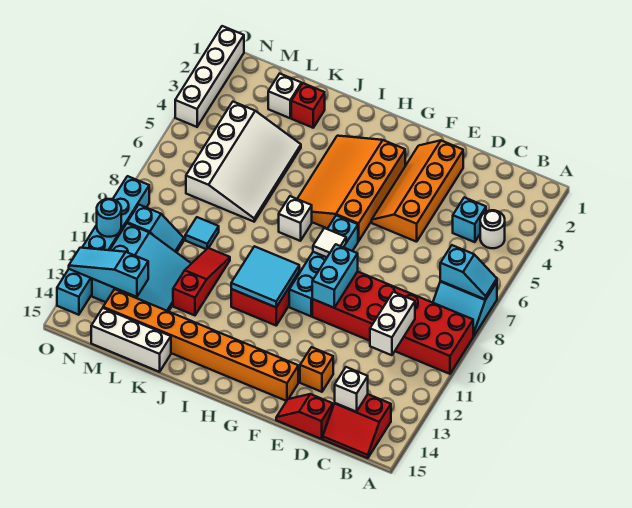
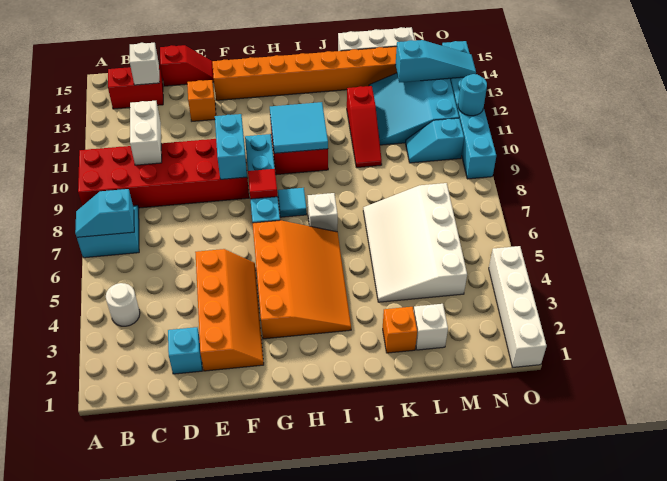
cyan brick C4 level 1 -> cyan brick D2 level 1
white tile G8 level 2 -> red tile G8 level 2
red brick K2 level 1 -> orange brick K2 level 1
cyan tile L9 level 1 -> cyan tile H8 level 1

